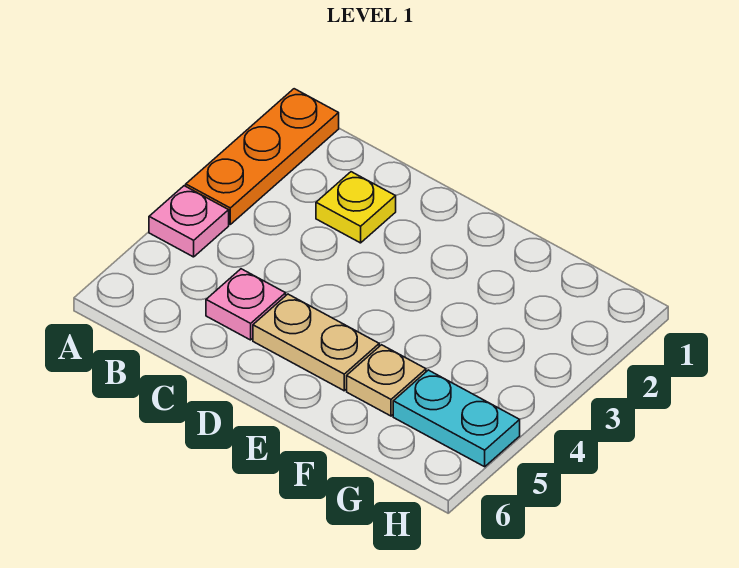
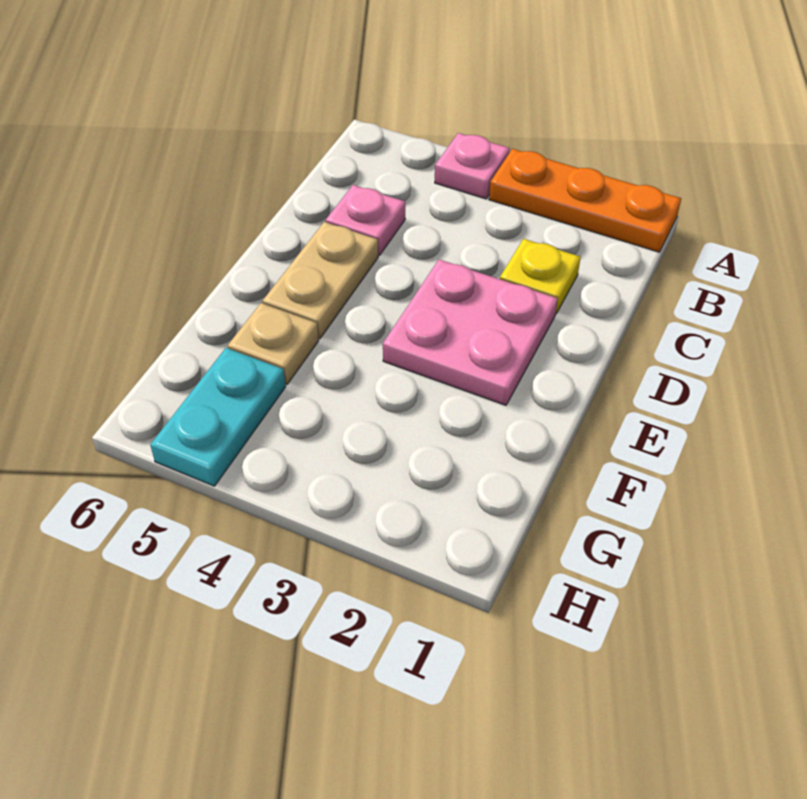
none -> pink plate D2:E3 level 1

